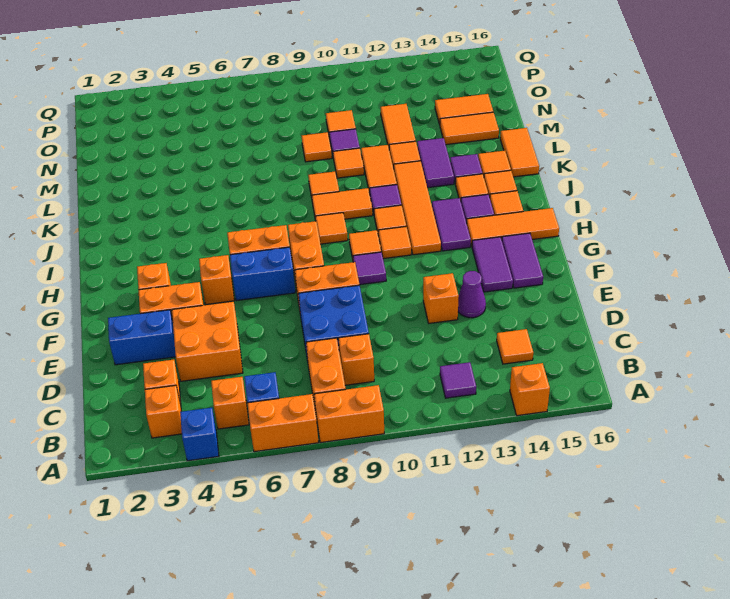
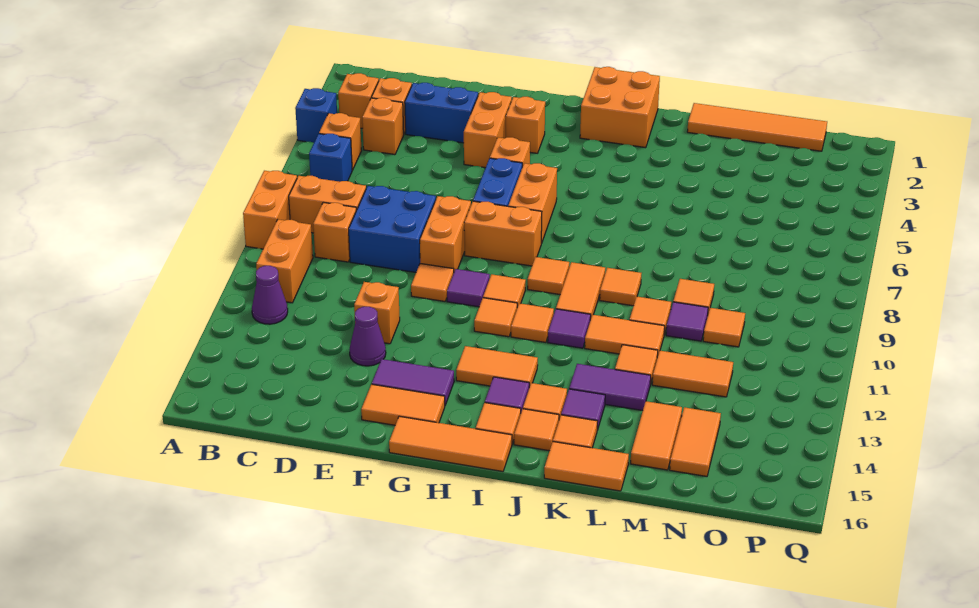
orange brick A6:A7 level 1 -> orange brick B10:B11 level 1
orange brick A14 level 1 -> orange brick C4 level 1
purple tile B12 level 1 -> purple cone B12 level 1
orange tile C14 level 1 -> orange tile F10 level 1
orange brick D4:E5 level 1 -> orange brick I1:J2 level 1
blue brick E2:E3 level 1 -> blue brick D3:E3 level 1
purple tile F15:G15 level 1 -> orange tile F15:G15 level 1
orange tile H12:K12 level 1 -> orange tile L1:O1 level 1
purple tile H13:I13 level 1 -> orange tile H13:I13 level 1
orange tile H14:H16 level 1 -> orange tile G16:I16 level 1

